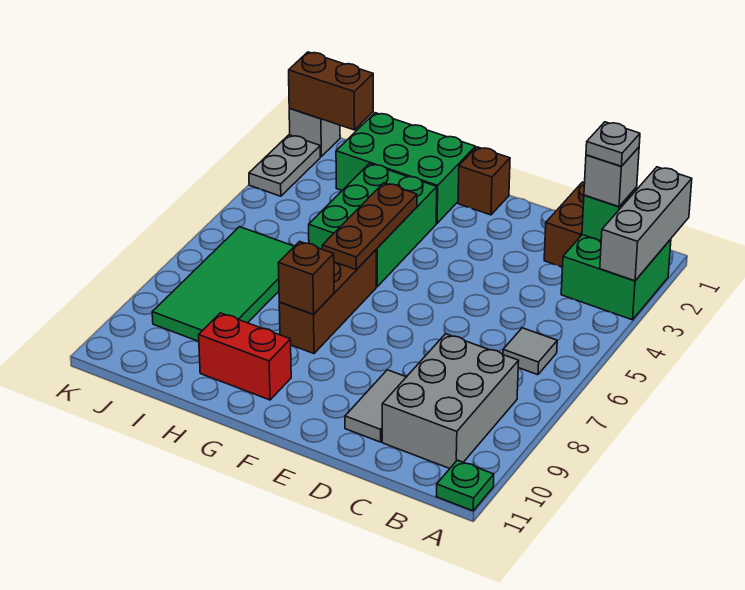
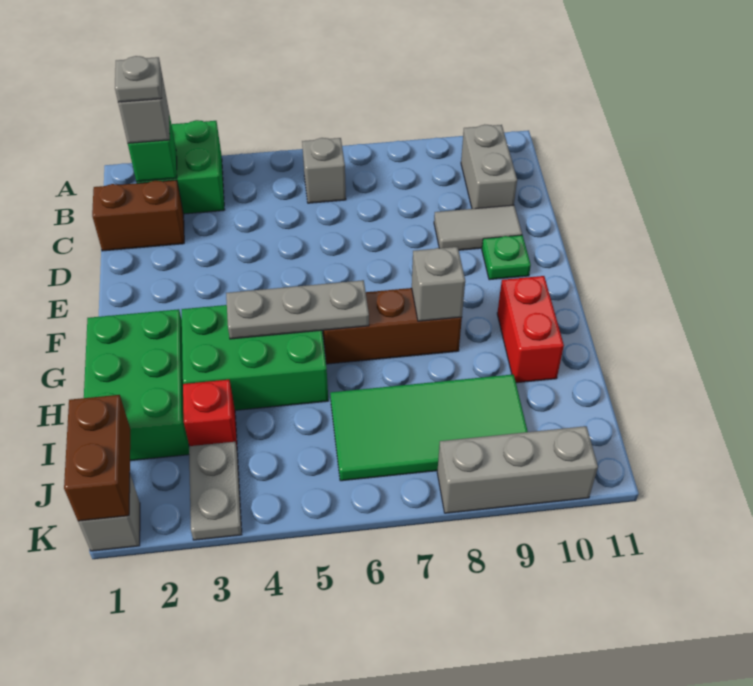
grey brick A1:A3 level 2 -> grey brick K8:K10 level 1
green plate A11 level 1 -> green plate E10 level 1
grey tile B6 level 1 -> grey brick B6 level 1
grey brick B8:C10 level 1 -> grey brick B10:C10 level 1
brown brick F1 level 1 -> none
brown plate G4:G6 level 2 -> grey plate G4:G6 level 2
brown brick G8 level 2 -> grey brick G8 level 2
none -> red brick I3 level 1
grey plate K2:K3 level 1 -> grey plate J3:K3 level 1

